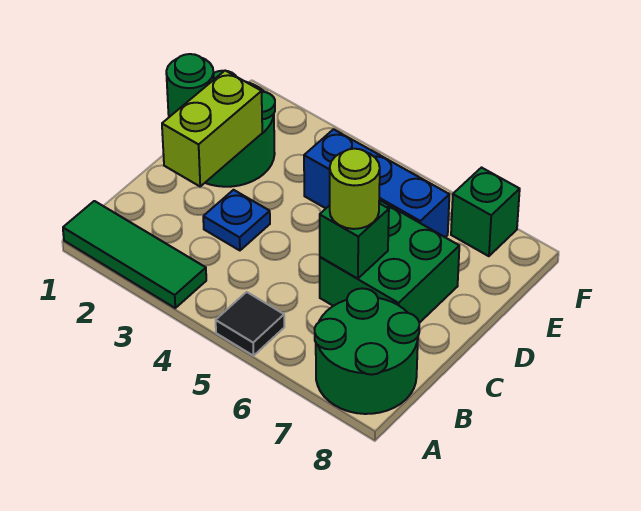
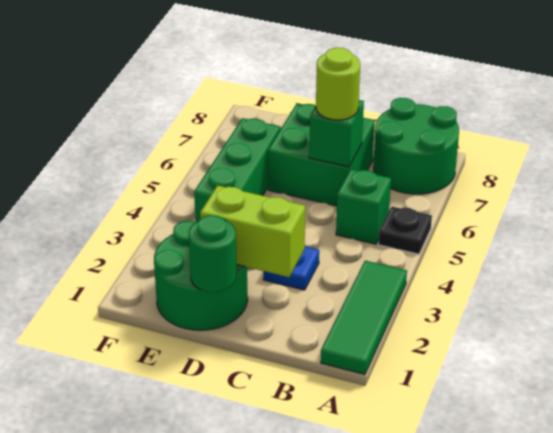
black tile A5 level 1 -> black plate A5 level 1
blue brick E4:E6 level 1 -> green brick E4:E6 level 1
green brick F7 level 1 -> green brick B5 level 1

